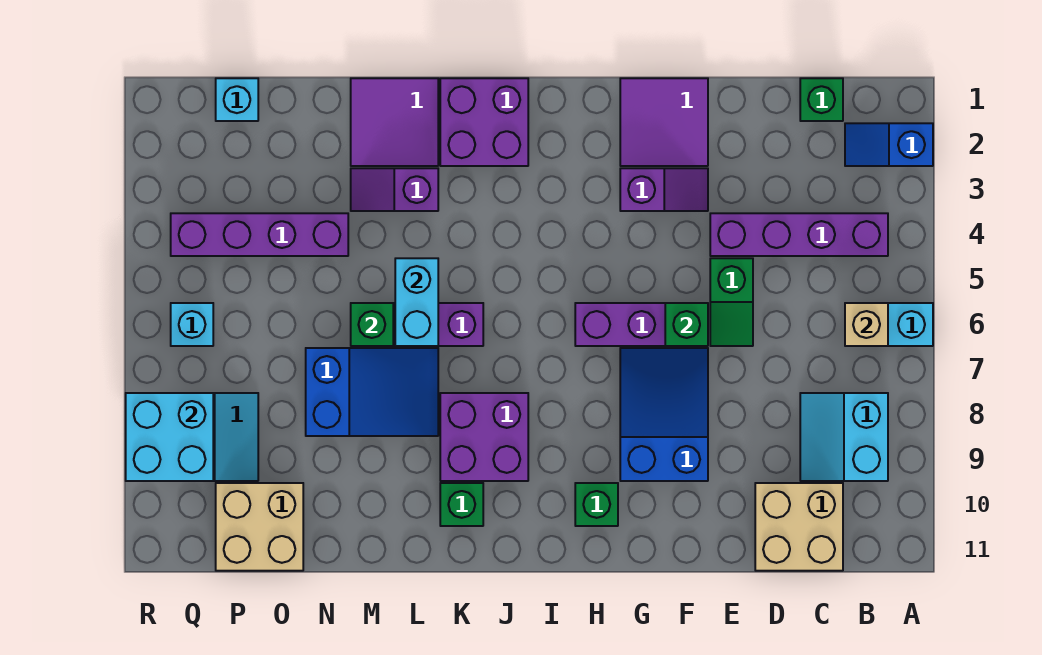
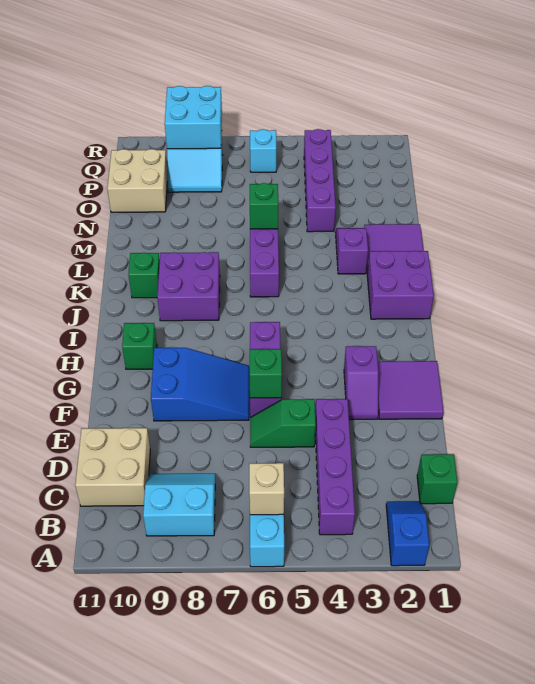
cyan brick L5:L6 level 2 -> none
blue slope L7:N8 level 1 top N -> none
cyan brick P1 level 1 -> none

